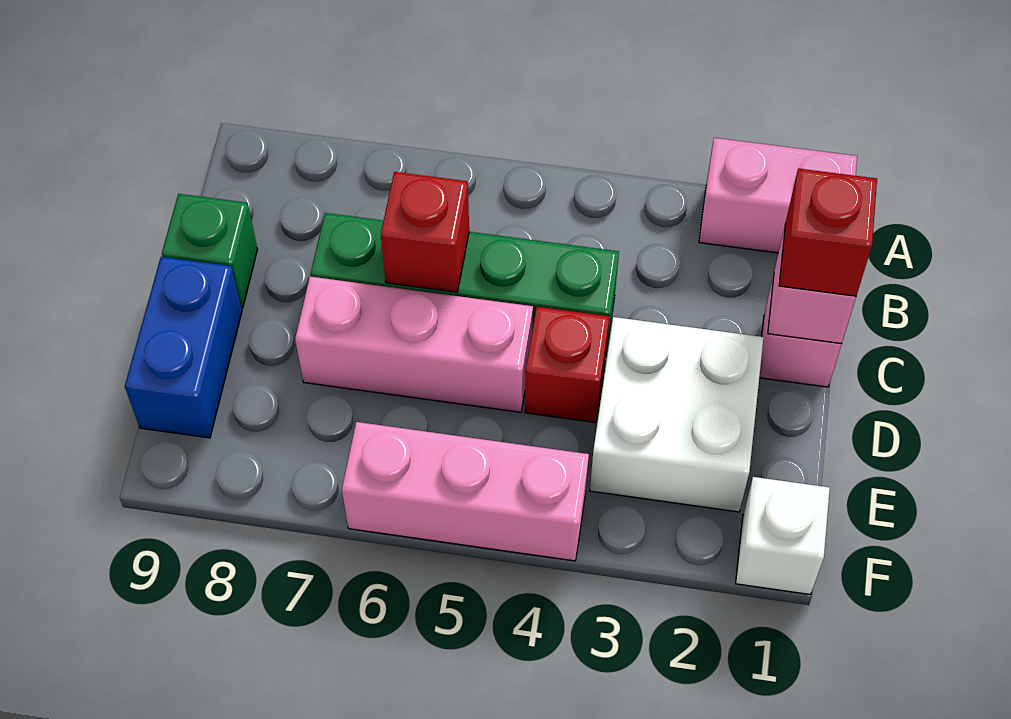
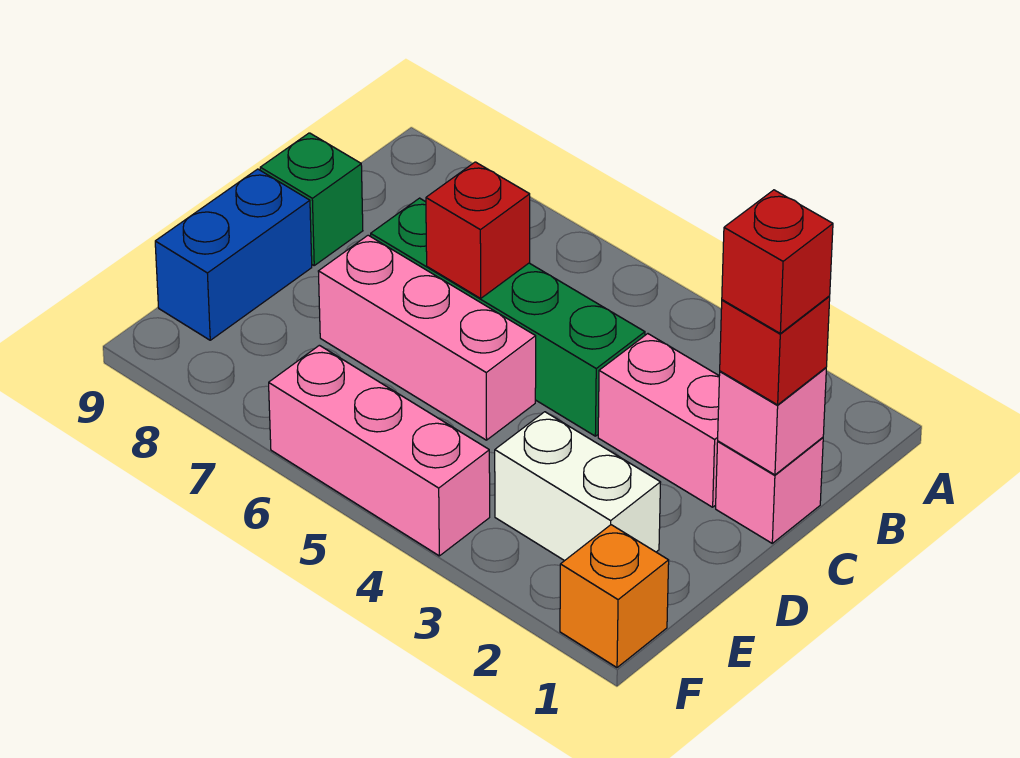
pink brick A1:A2 level 1 -> pink brick C2:C3 level 1
white brick D2:E3 level 1 -> white brick E2:E3 level 1
red brick D4 level 1 -> red brick C1 level 4
white brick F1 level 1 -> orange brick F1 level 1

